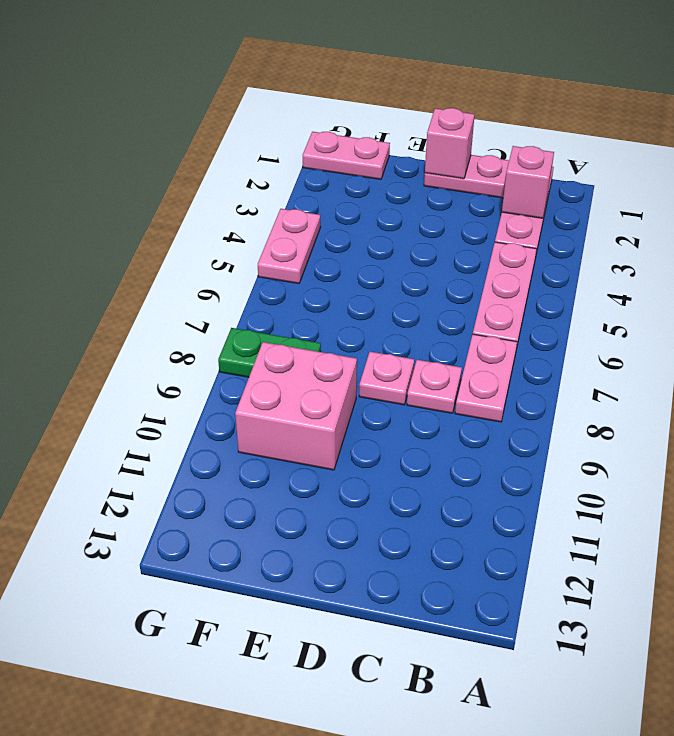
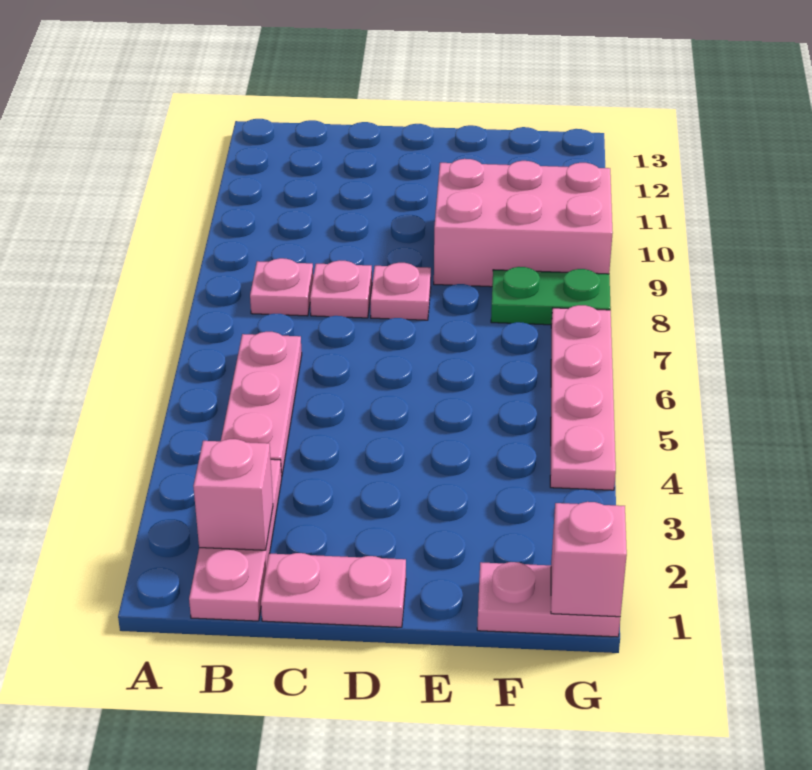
pink plate B7:B8 level 1 -> pink plate B8 level 1
pink brick D1 level 2 -> pink brick G1 level 2
pink brick E9:F10 level 1 -> pink brick E9:G10 level 1
pink plate G4:G5 level 1 -> pink plate G4:G7 level 1

